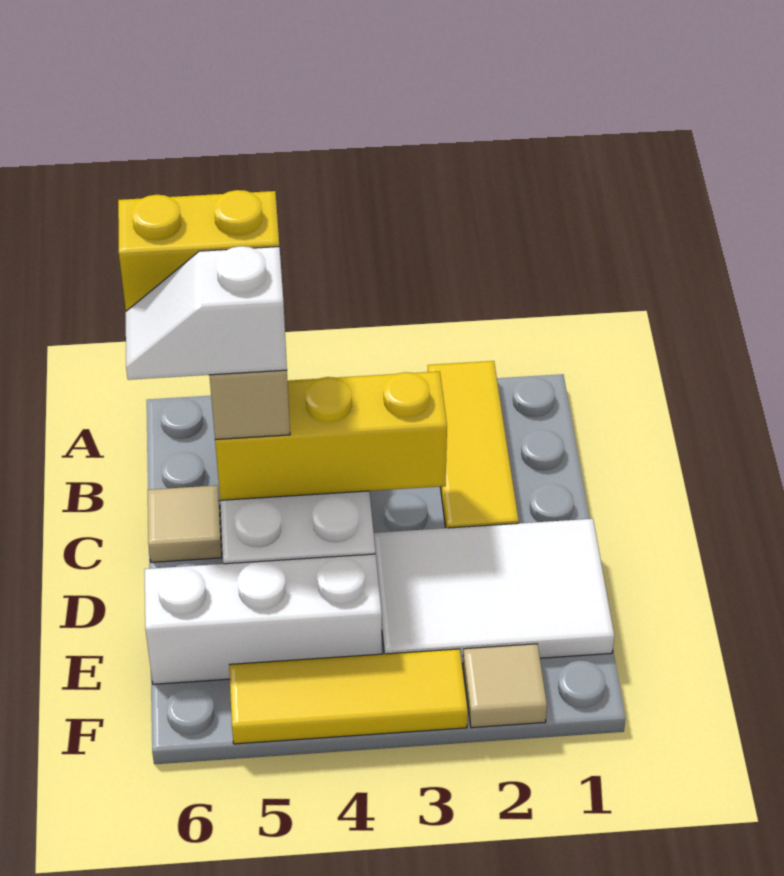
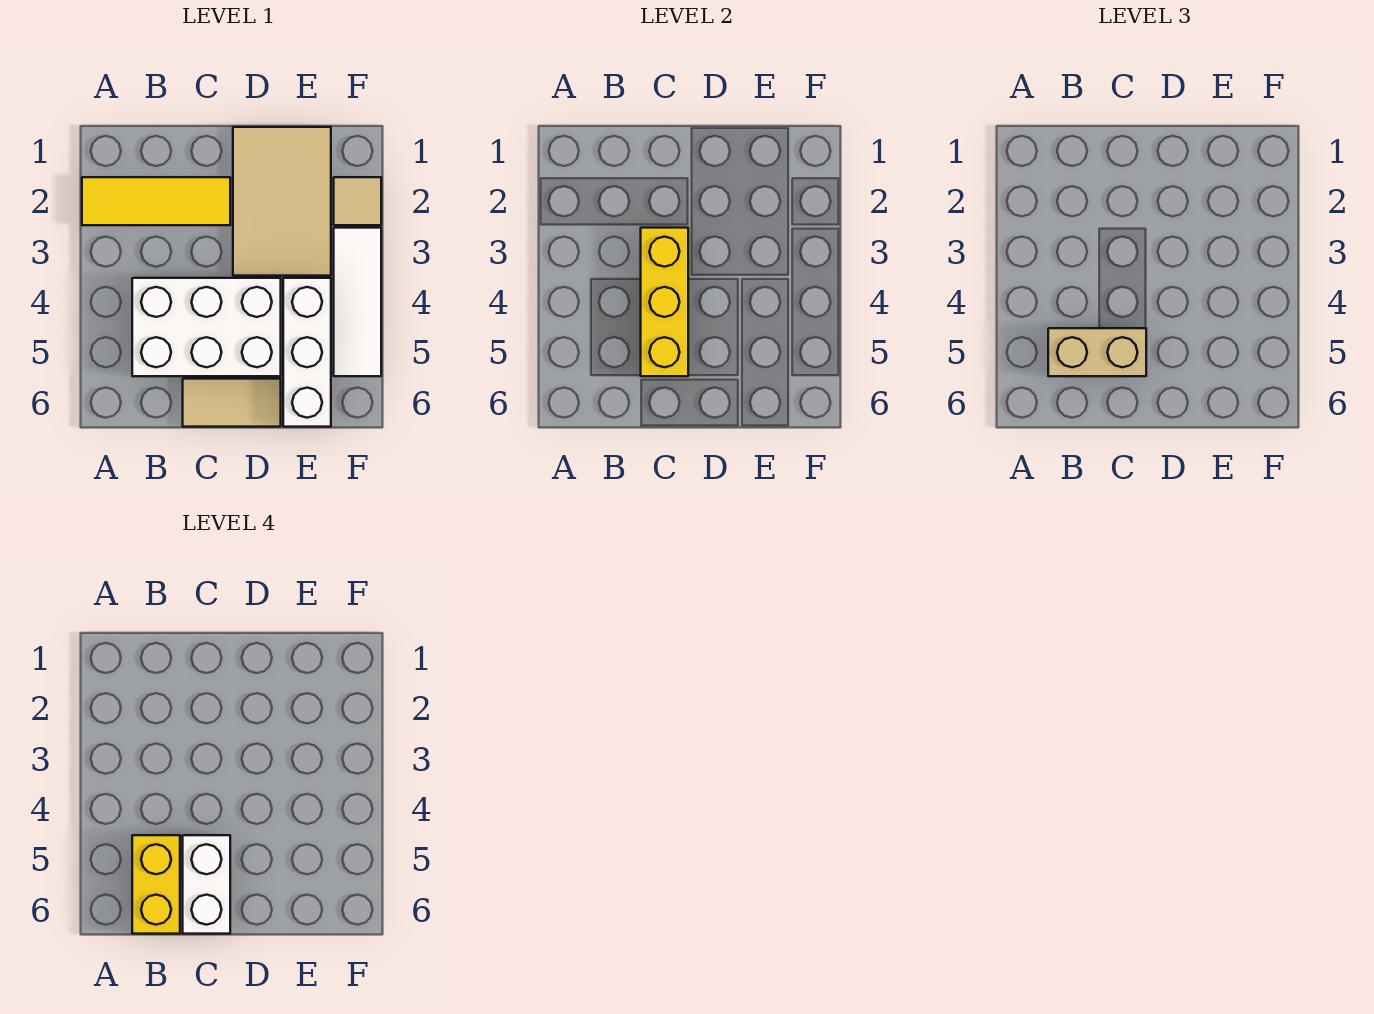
white slope C5:C6 level 4 top 5 -> white brick C5:C6 level 4
tan tile C6 level 1 -> tan tile C6:D6 level 1
white tile D1:E3 level 1 -> tan tile D1:E3 level 1
yellow tile F3:F5 level 1 -> white tile F3:F5 level 1

